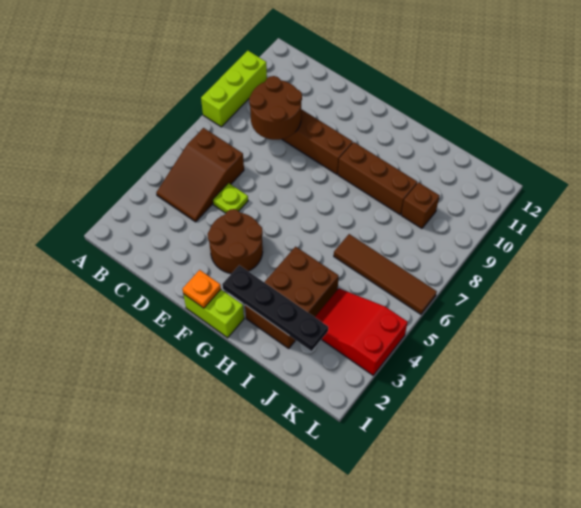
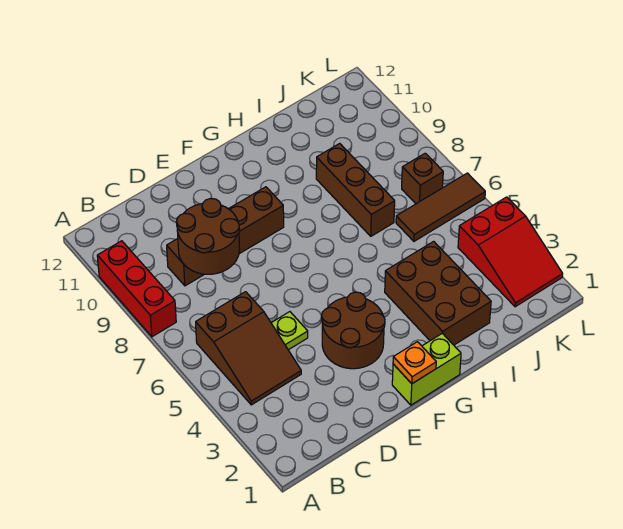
lime brick A8:A10 level 1 -> red brick A8:A10 level 1
black plate G2:J2 level 2 -> none
brown brick G9:I9 level 1 -> brown brick I7:I9 level 1
brown tile I6:L6 level 1 -> brown tile J6:L6 level 1
red slope J3:L4 level 1 top L -> red slope K2:L4 level 1 top 4
brown brick J9 level 1 -> brown brick K7 level 1

